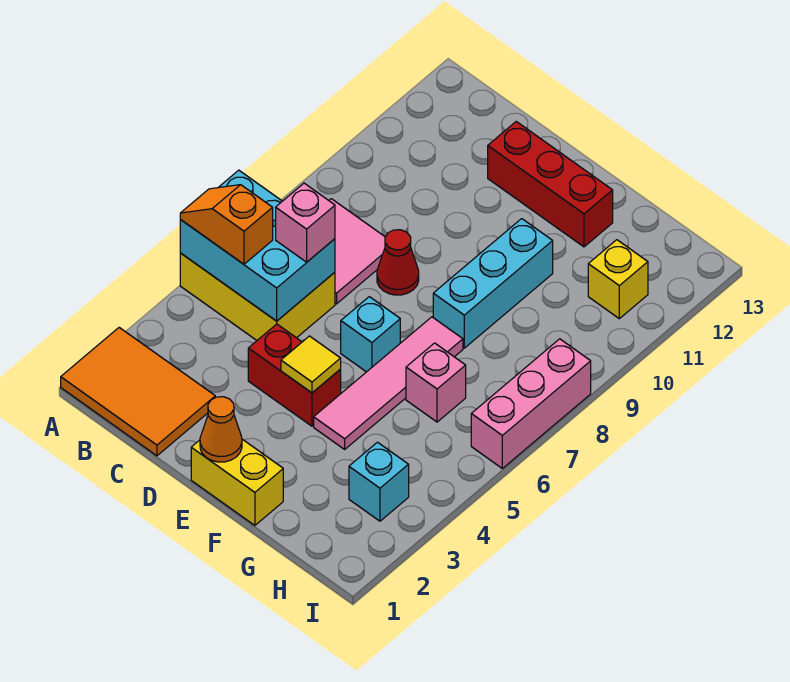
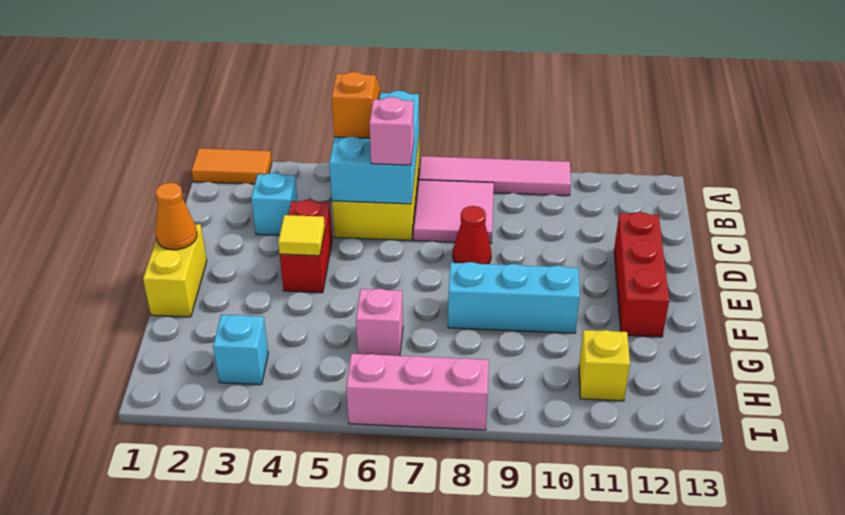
orange tile A1:C2 level 1 -> orange tile A1:A2 level 1
cyan brick E6 level 1 -> cyan brick C3 level 1
pink tile F4:F7 level 1 -> pink tile A7:A10 level 1

